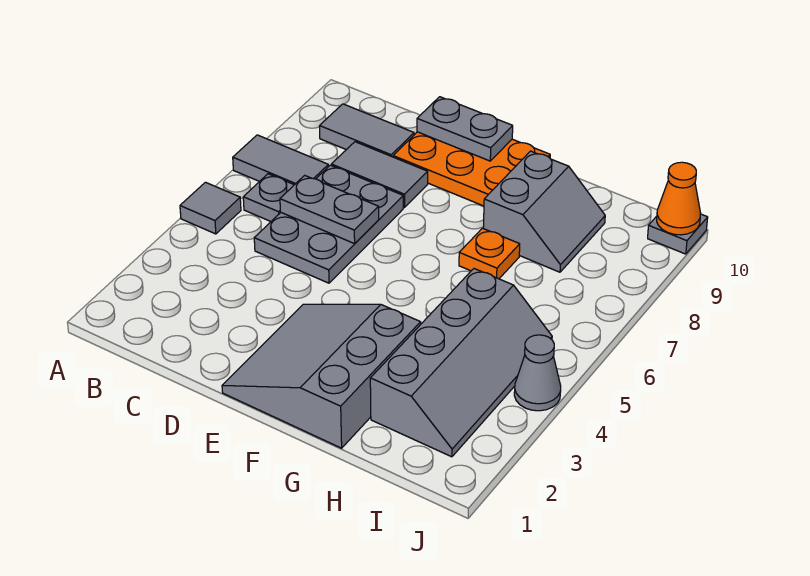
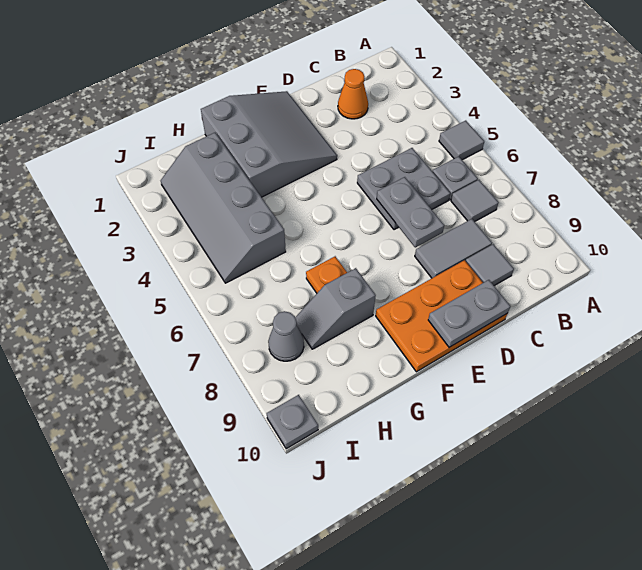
grey tile A7:B7 level 1 -> grey tile B7 level 1
grey tile B9:C9 level 1 -> grey tile C9 level 1
grey plate C5:D7 level 1 -> grey plate C5:D6 level 1
grey plate C6:D6 level 2 -> grey plate D6:D7 level 2
grey slope G8:H9 level 1 top G -> grey slope G8:H8 level 1 top G
grey cone J4 level 1 -> grey cone I8 level 1
orange cone J10 level 2 -> orange cone C2 level 1

